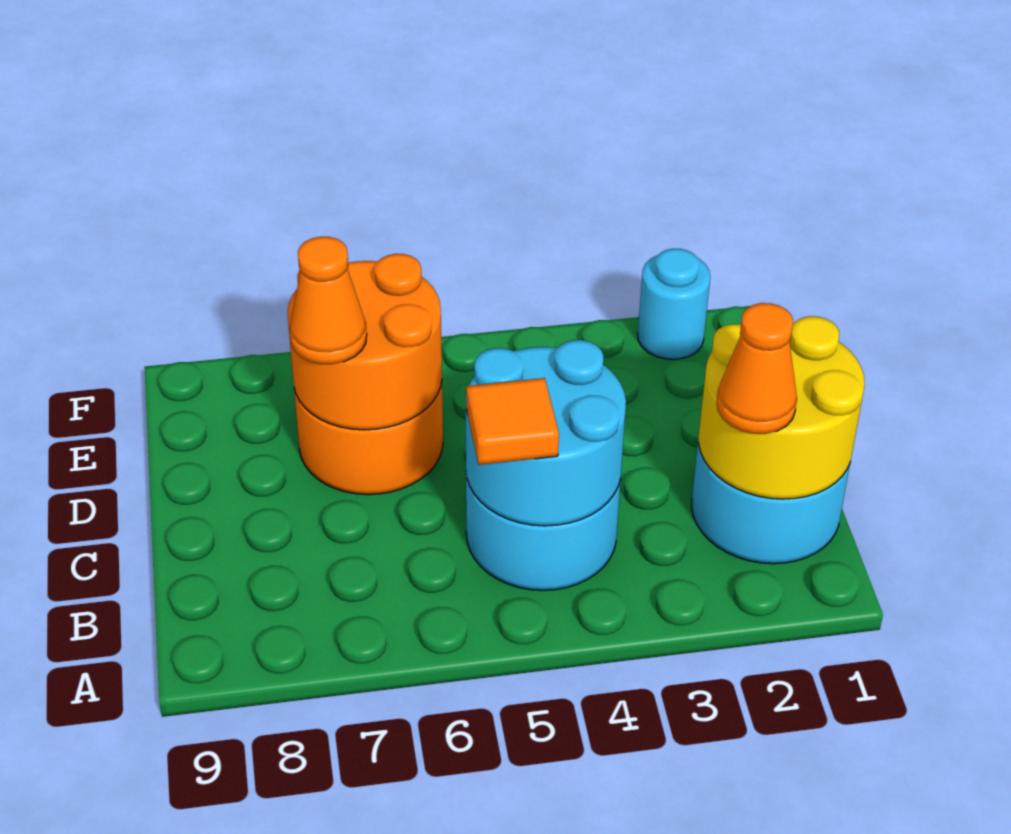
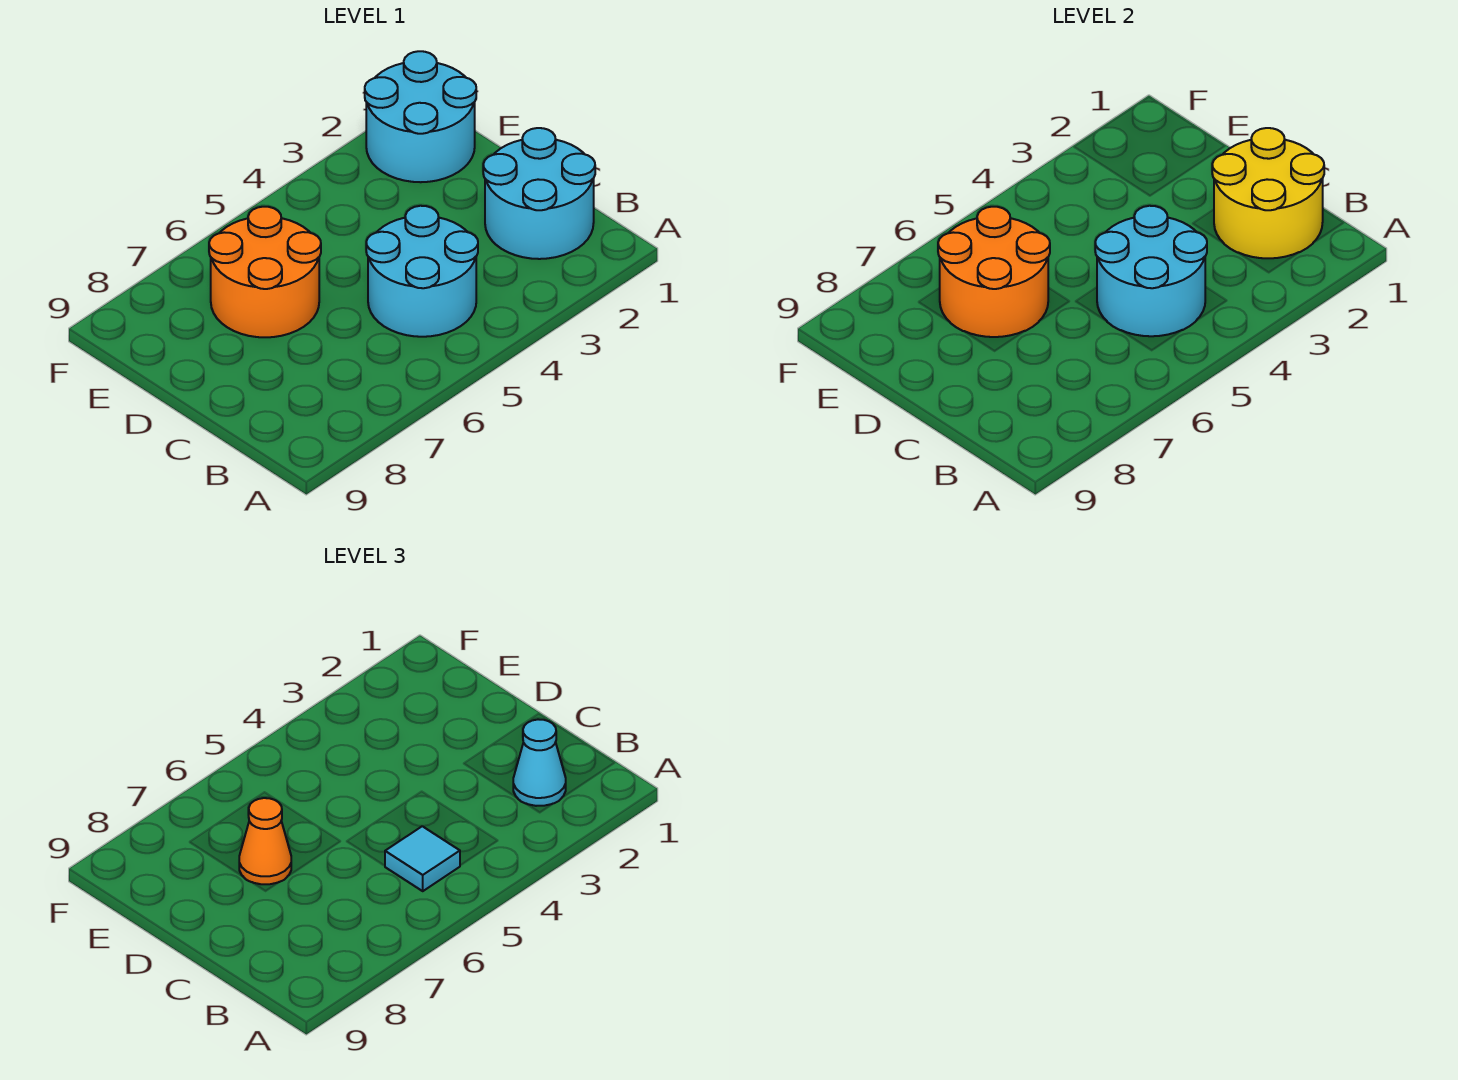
orange cone B2 level 3 -> cyan cone B2 level 3
orange tile B5 level 3 -> cyan tile B5 level 3
cyan round brick F2 level 1 -> cyan round brick E1:F2 level 1

